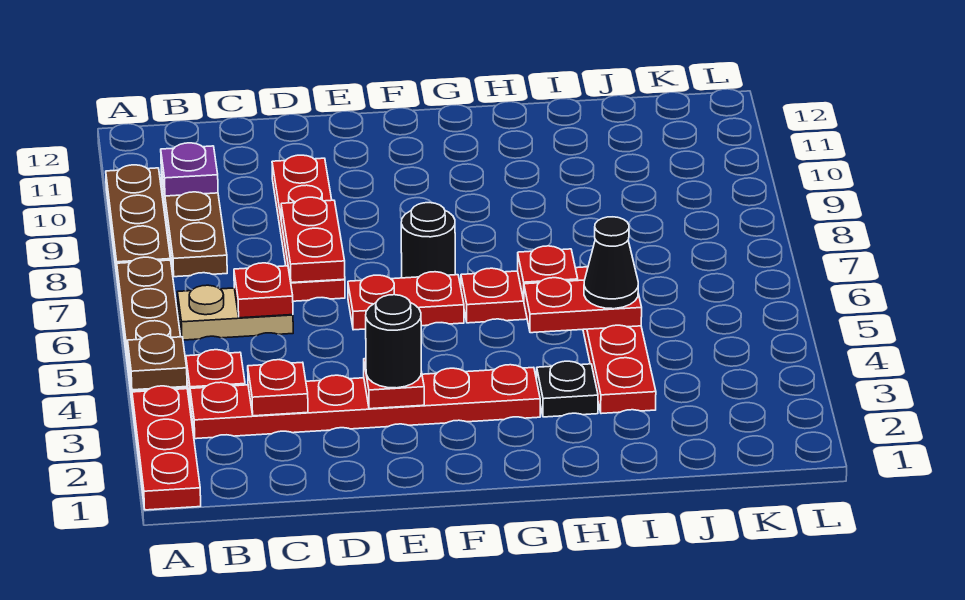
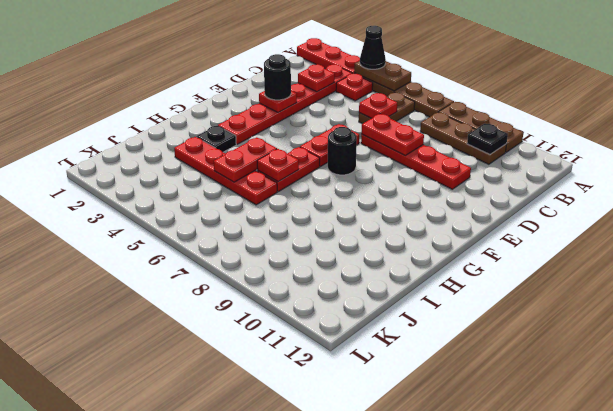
brown plate A4 level 2 -> brown plate A4:A5 level 2
tan plate B6:C6 level 1 -> brown plate B6:C6 level 1
purple plate B10 level 2 -> black plate B10 level 2
black cone I5 level 3 -> black cone A4 level 3

